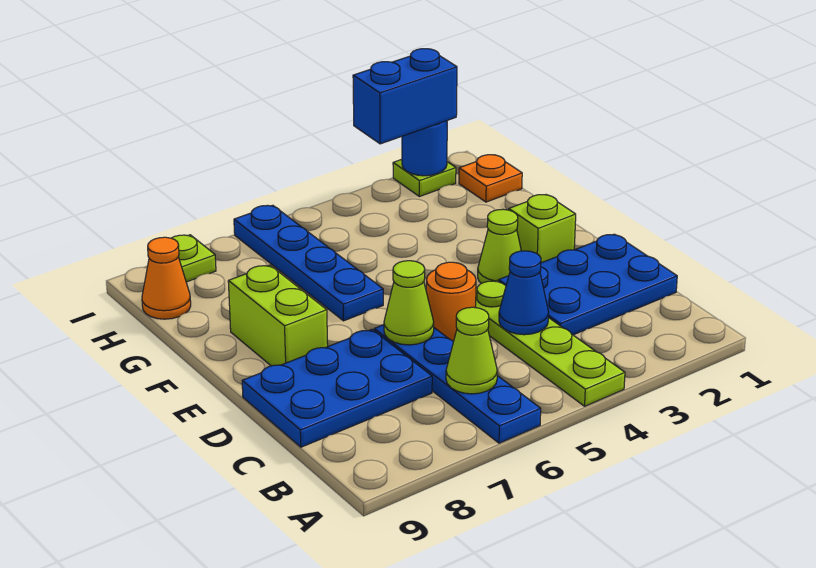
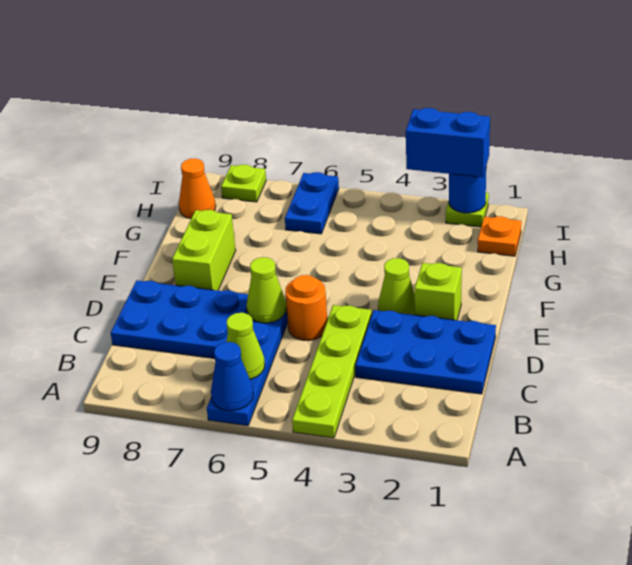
blue cone C4 level 2 -> blue cone A6 level 2
blue plate F6:I6 level 1 -> blue plate H6:I6 level 1

